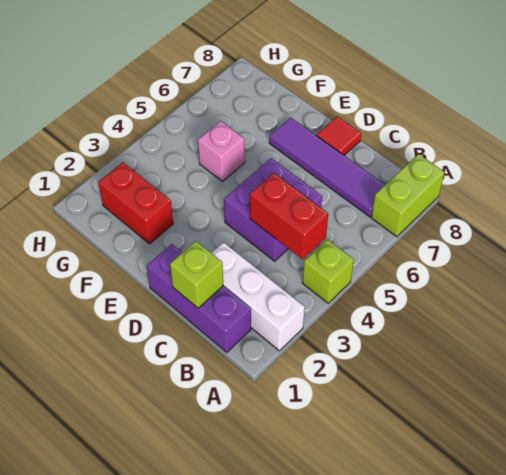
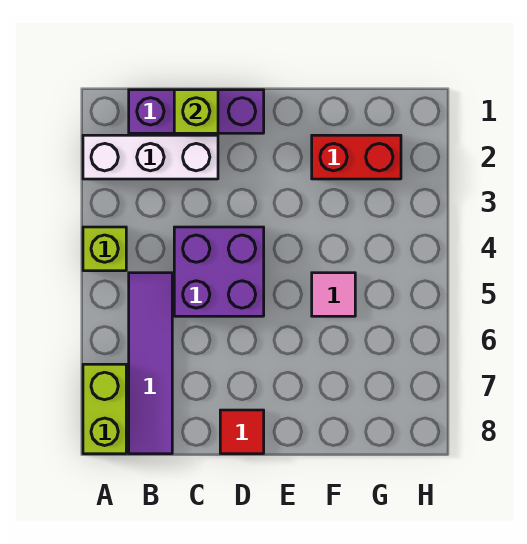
red brick B4:C4 level 2 -> none
purple tile B7:E7 level 1 -> purple tile B5:B8 level 1
pink brick F5 level 1 -> pink tile F5 level 1

